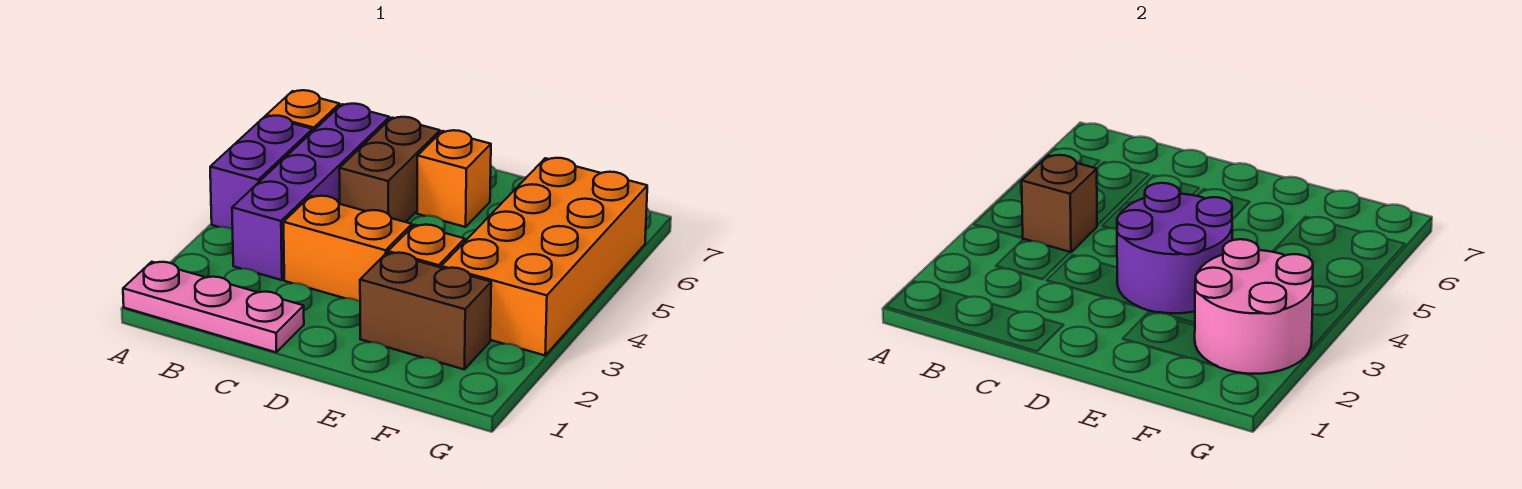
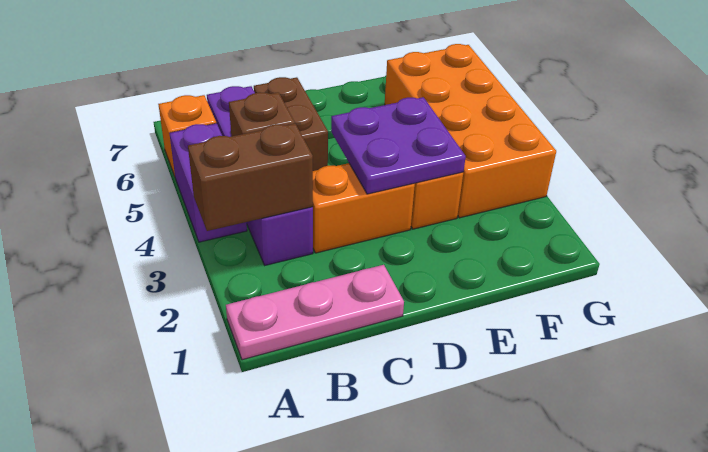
purple round brick D3:E4 level 2 -> purple plate D3:E4 level 2
orange brick D6 level 1 -> none
brown brick E2:F2 level 1 -> brown brick A3:B3 level 2
pink round brick F2:G3 level 2 -> none

